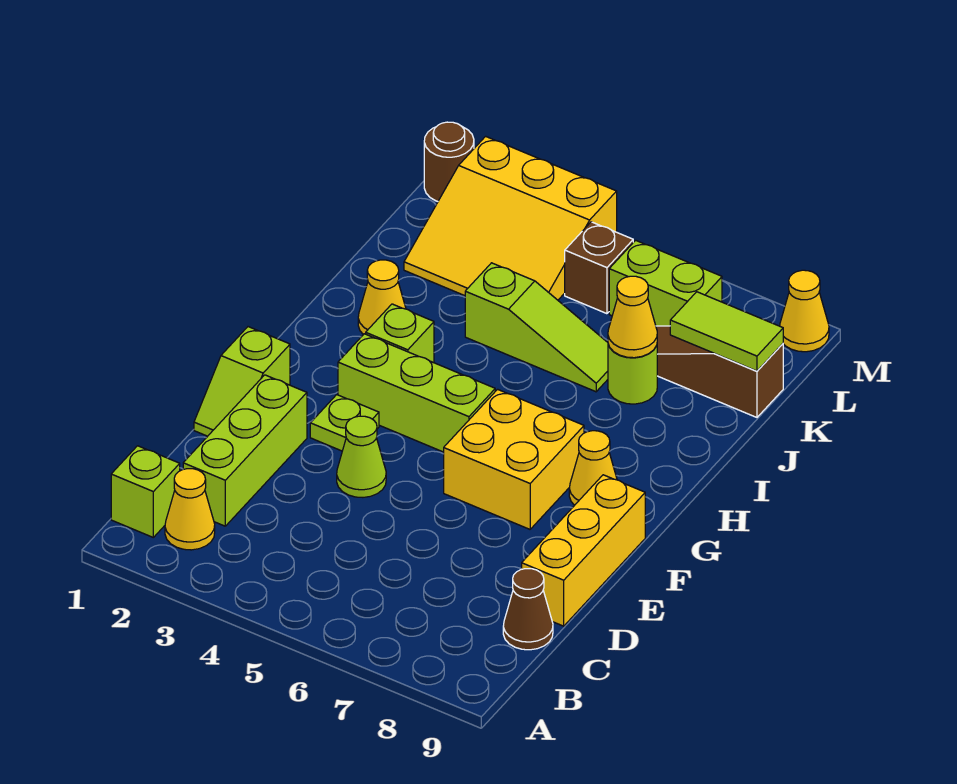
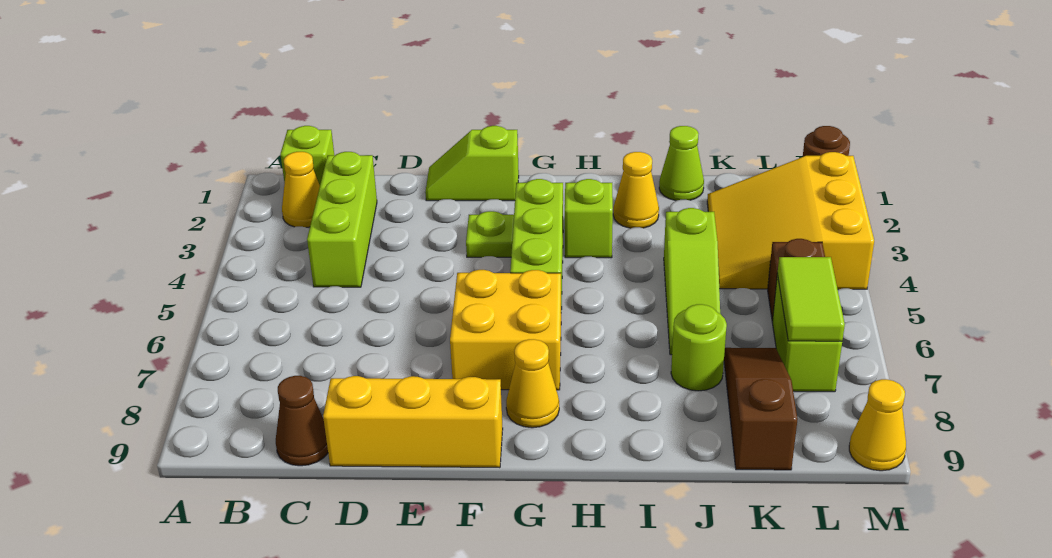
lime brick C2:E2 level 1 -> lime brick C2:C4 level 1
lime cone E4 level 1 -> lime cone J1 level 1
yellow cone J7 level 2 -> none
lime tile K8:K9 level 2 -> lime tile L6:L7 level 2

